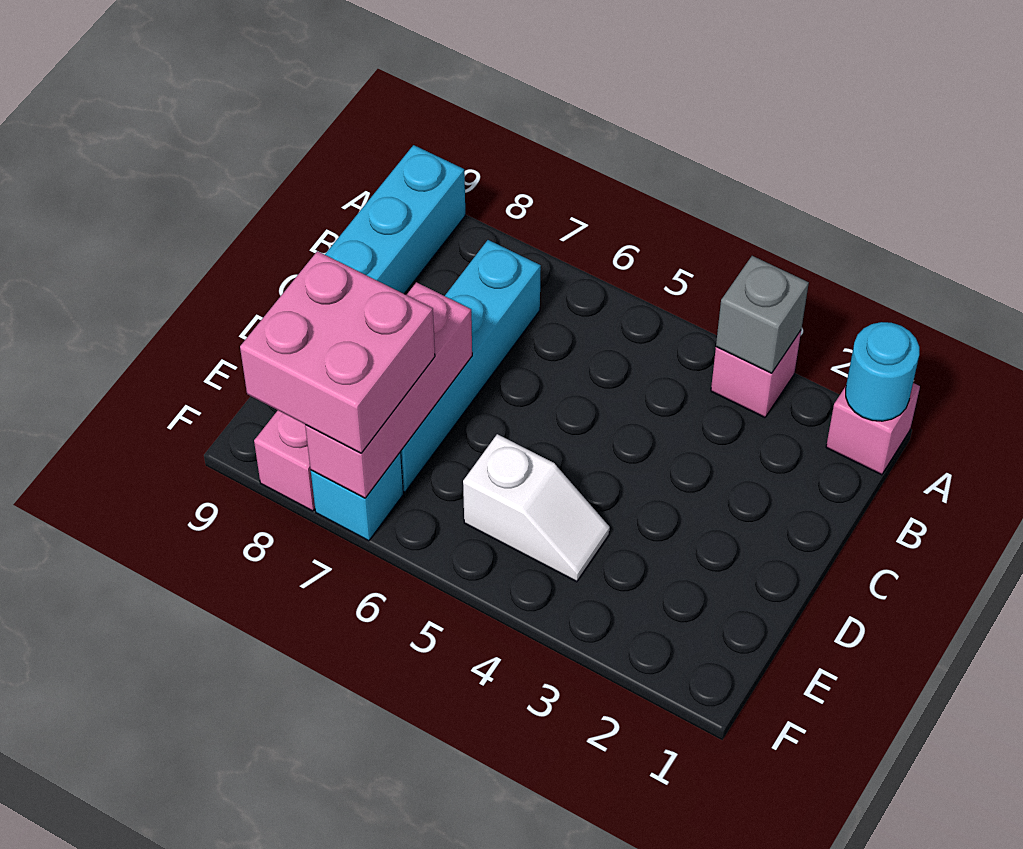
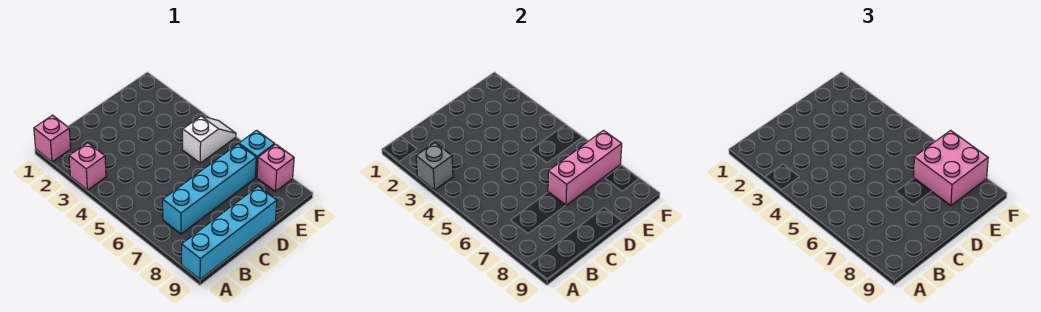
cyan round brick A1 level 2 -> none
white slope E4:E5 level 1 top 5 -> white slope E5:F5 level 1 top E

